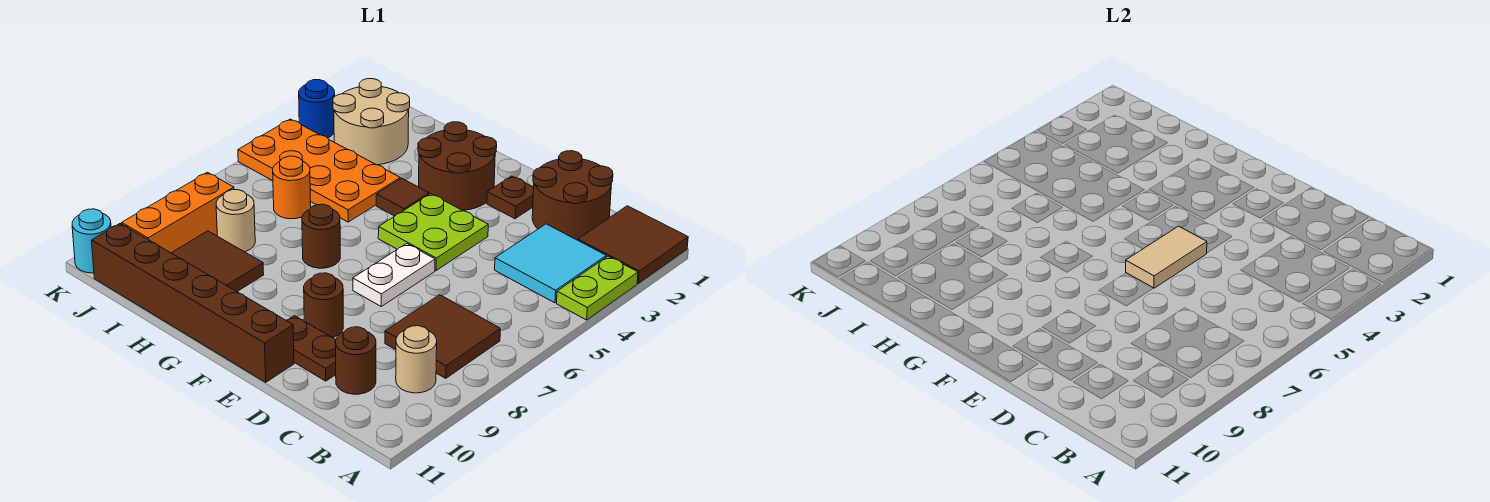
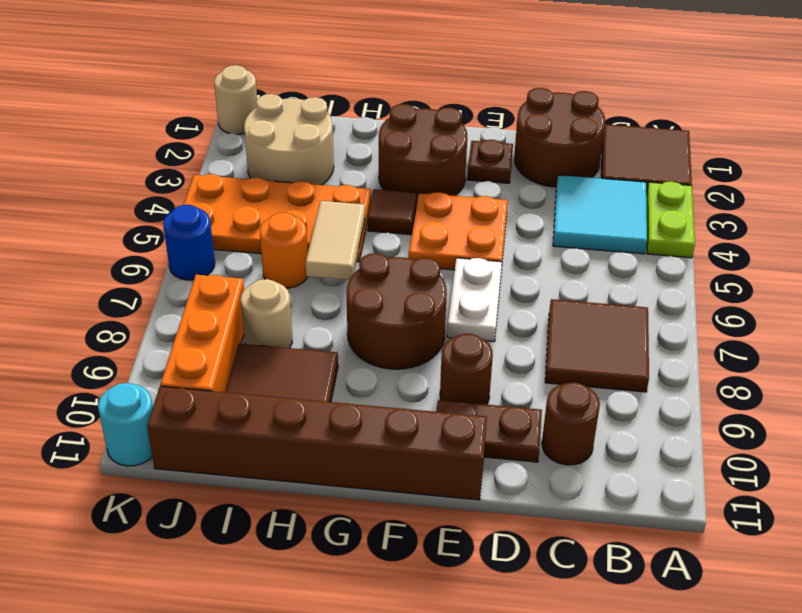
tan round brick B9 level 1 -> tan round brick K1 level 1
lime plate E4:F5 level 1 -> orange plate E4:F5 level 1
tan tile E5:E6 level 2 -> tan tile H5:H6 level 2
brown round brick G7 level 1 -> brown round brick F7:G8 level 1
blue round brick K3 level 1 -> blue round brick K6 level 1

